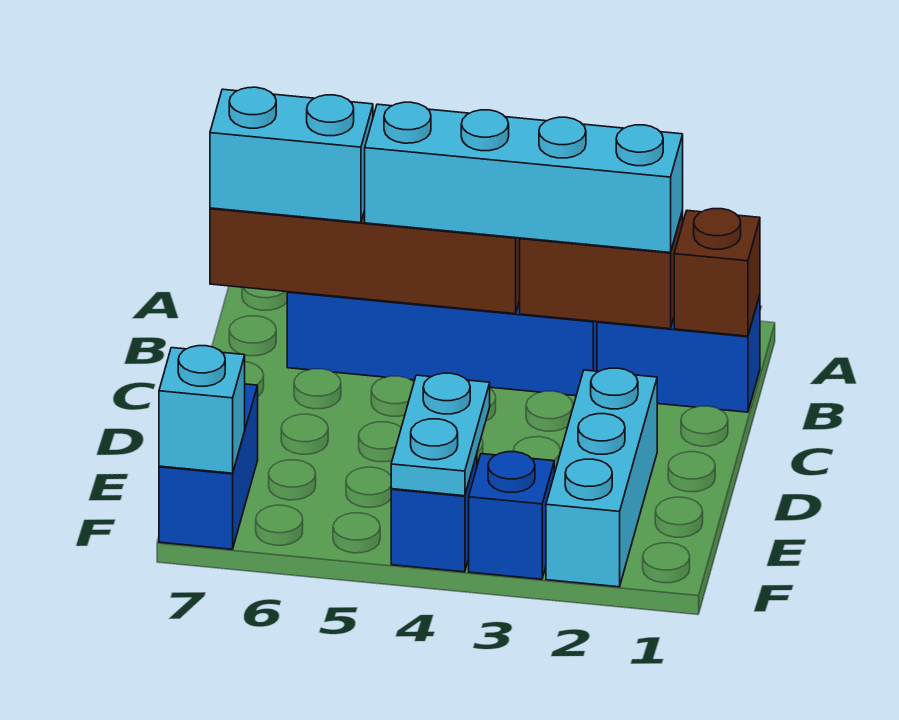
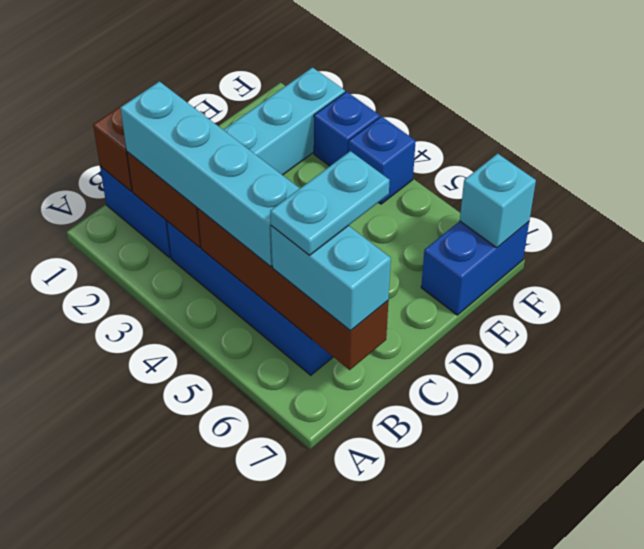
cyan plate E4:F4 level 2 -> cyan plate B6:C6 level 4

